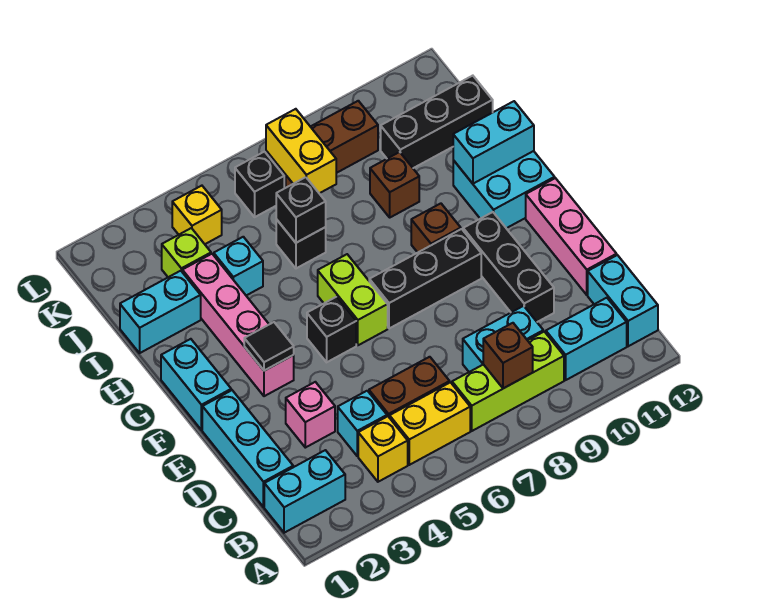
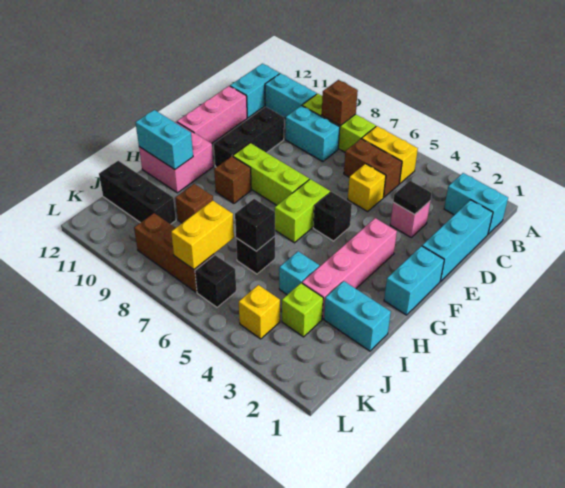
yellow brick B4 level 1 -> yellow brick D5 level 1
cyan brick C4 level 1 -> none
black tile F3 level 2 -> black tile D3 level 2
black brick F7:F9 level 1 -> lime brick F7:F9 level 1
cyan brick G11:H12 level 1 -> pink brick G11:H12 level 1

